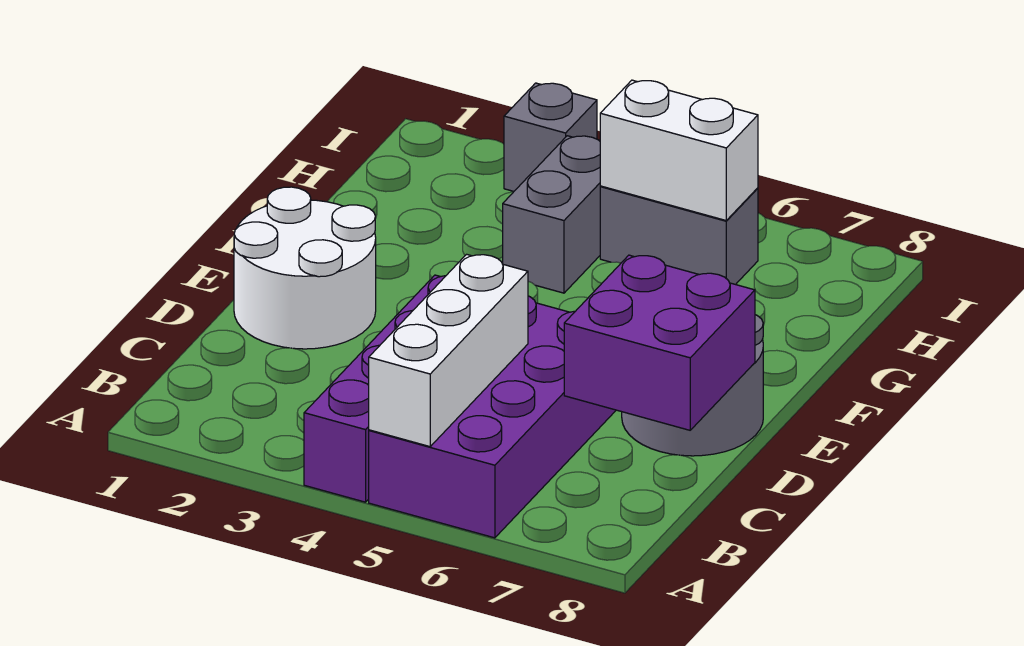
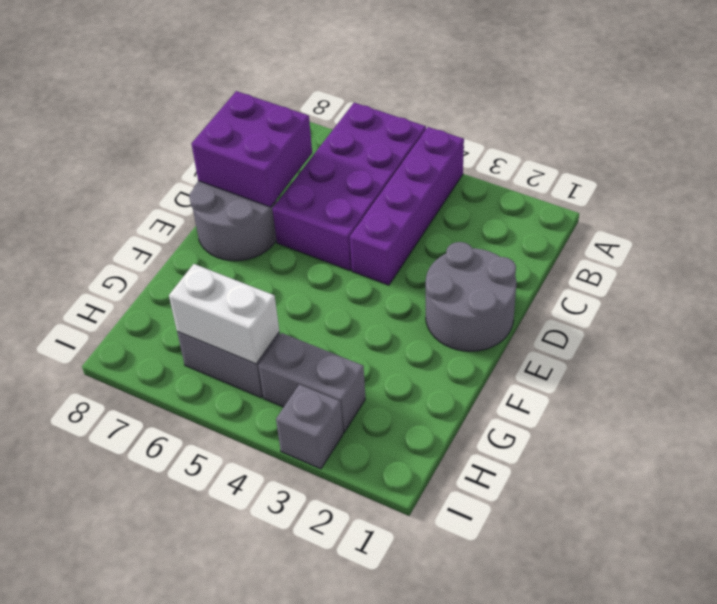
white brick A5:C5 level 2 -> none
white round brick D1:E2 level 1 -> grey round brick D1:E2 level 1
grey brick G4:H4 level 1 -> grey brick H3:H4 level 1

